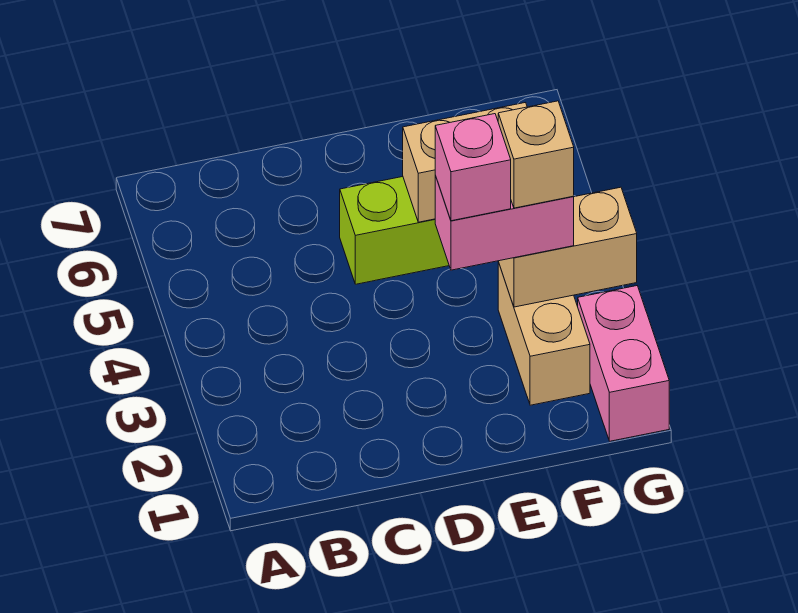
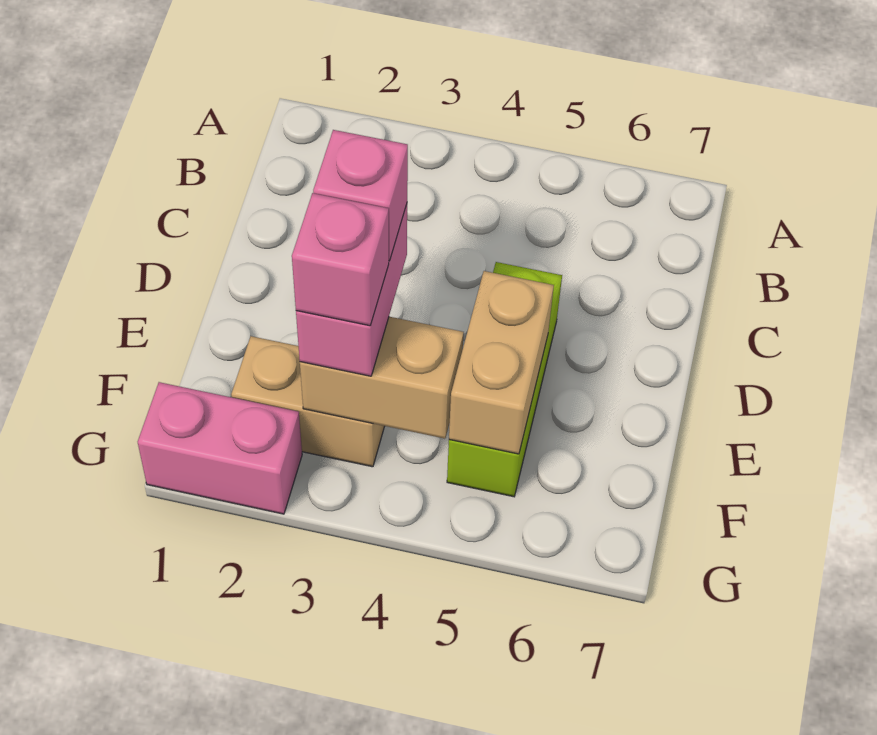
tan brick F3:G3 level 2 -> tan brick F3:F4 level 2
tan brick F3 level 4 -> pink brick F3 level 4

